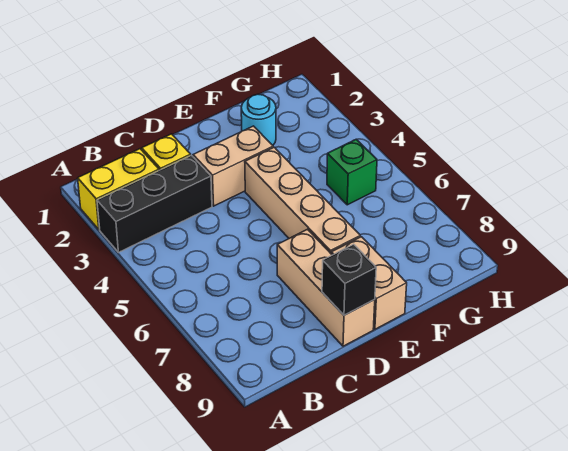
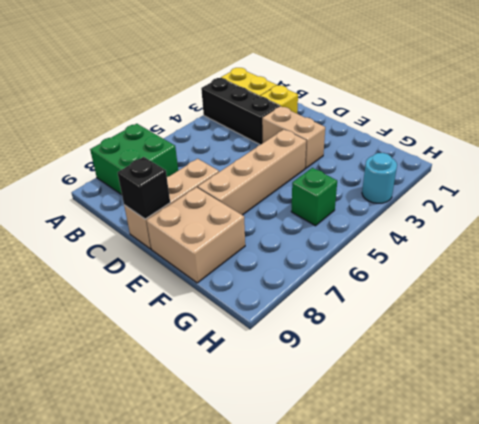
none -> green brick A7:B8 level 1
tan brick E8:E9 level 1 -> tan brick E8:F9 level 1
cyan round brick F2 level 1 -> cyan round brick H3 level 1

